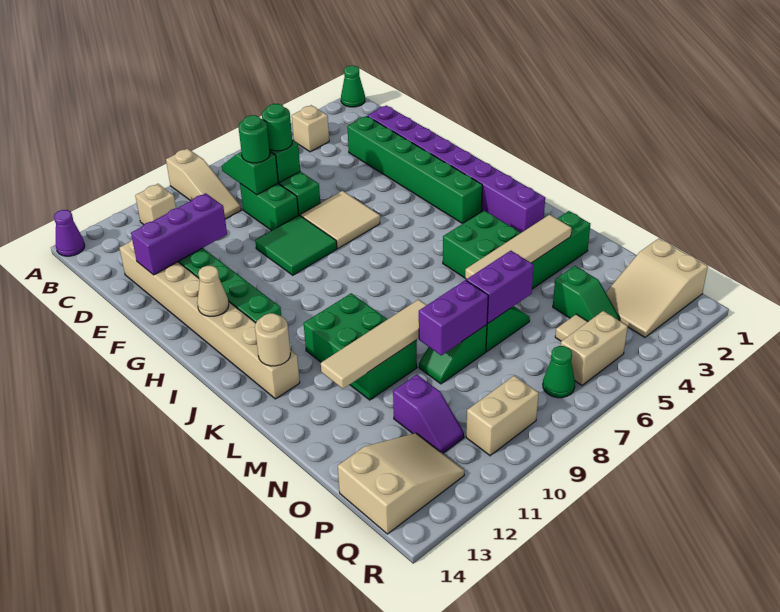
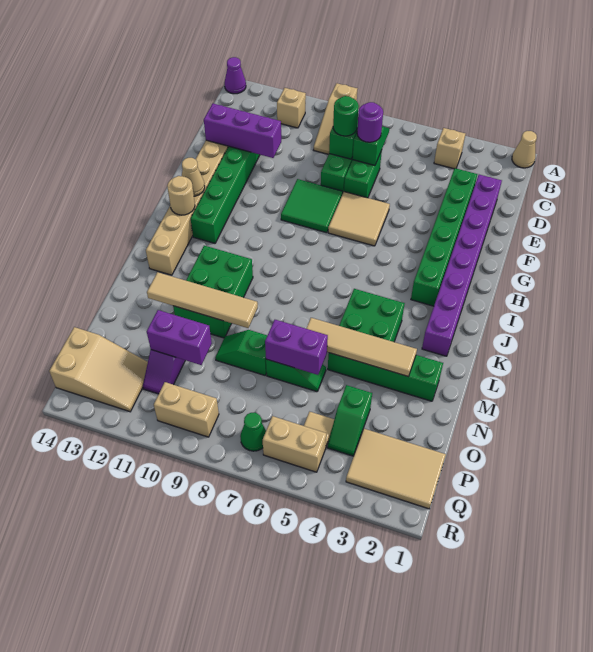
green cone A1 level 1 -> tan cone A1 level 1
green round brick D7 level 3 -> purple round brick D7 level 3
tan round brick K13 level 2 -> tan round brick I13 level 2
purple brick N8:N9 level 2 -> purple brick O10:O11 level 2
tan slope P1:Q3 level 1 top 1 -> tan tile P1:Q3 level 1

